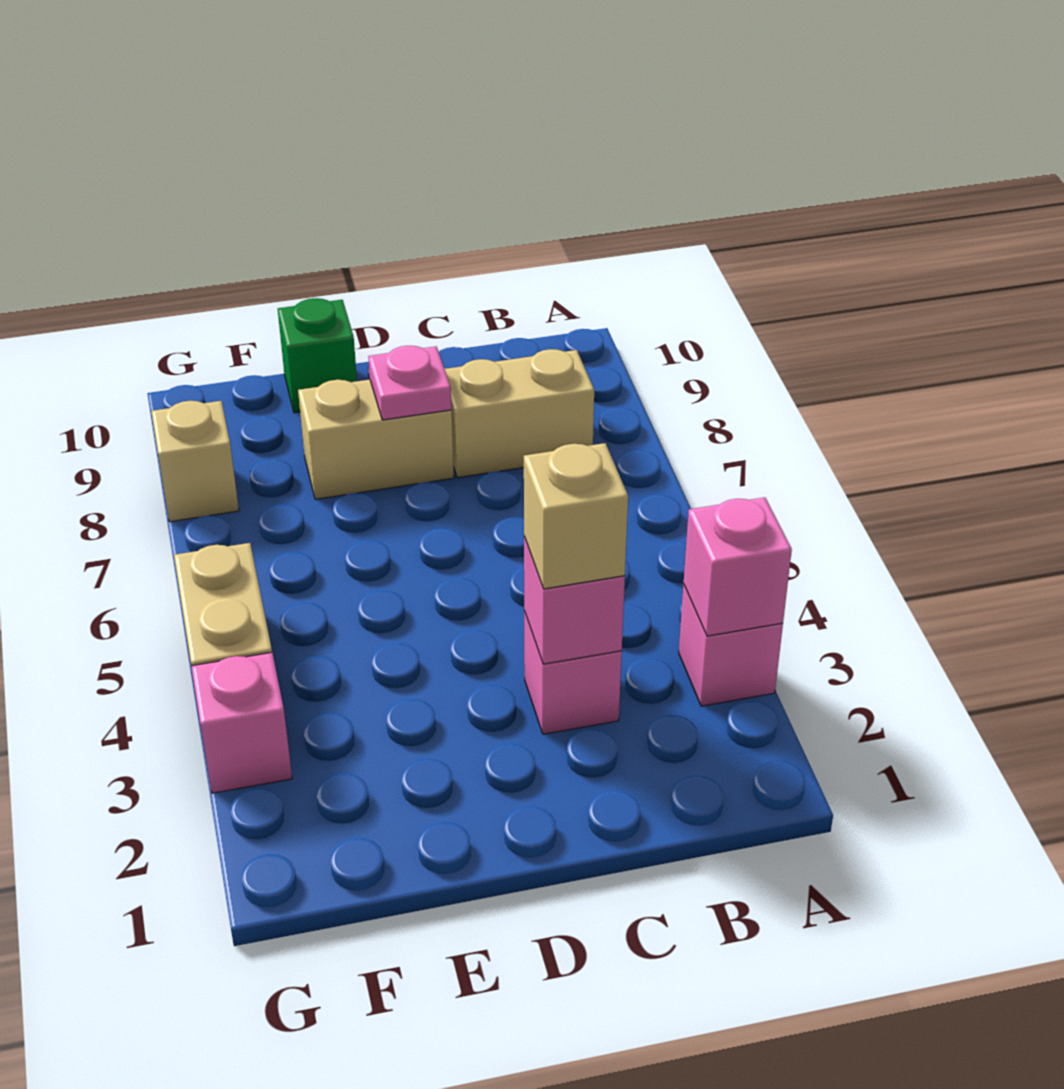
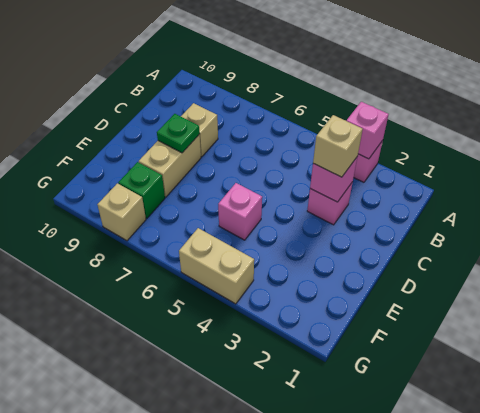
tan brick B8:C8 level 1 -> tan brick C8 level 1
pink plate D8 level 2 -> green plate D8 level 2
green brick E10 level 1 -> green brick F8 level 1
pink brick G3 level 1 -> pink brick E5 level 1

